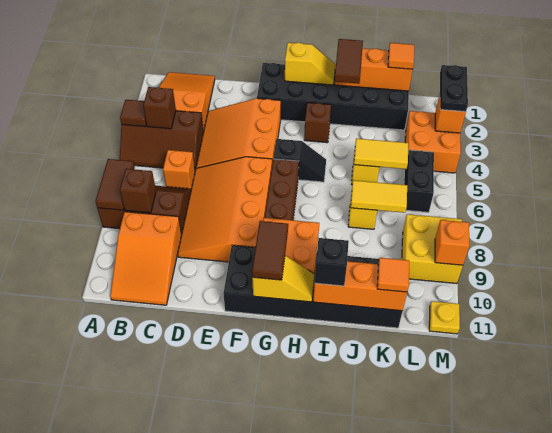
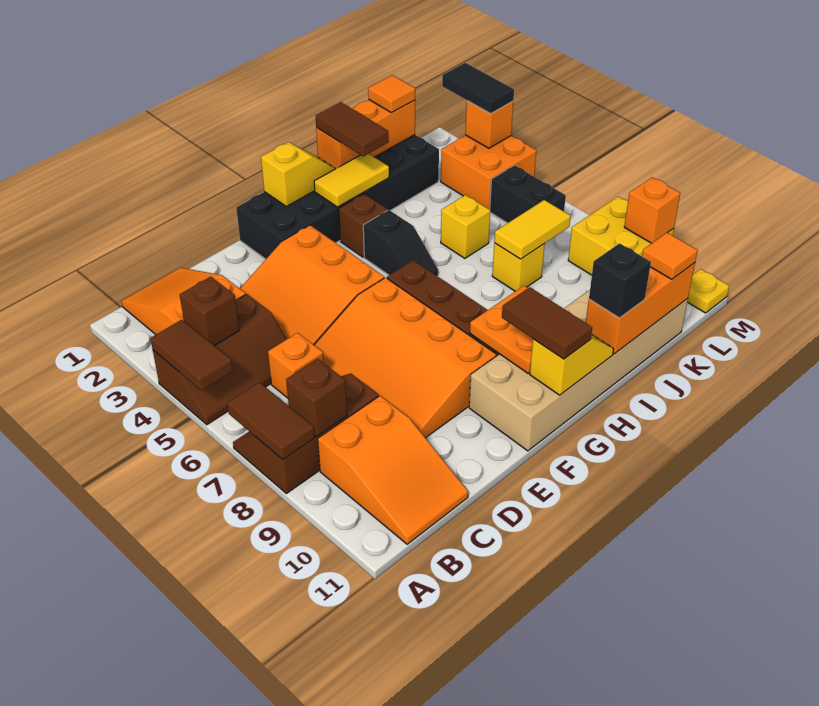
brown tile A4 level 2 -> brown tile A4:A5 level 2
black brick F10:K11 level 1 -> tan brick F10:K11 level 1
black slope G5:H5 level 1 top G -> black slope H4:H5 level 1 top 4
yellow tile J5:K5 level 2 -> yellow tile H2:I2 level 2
black plate M2:M3 level 3 -> black tile M2:M3 level 3

